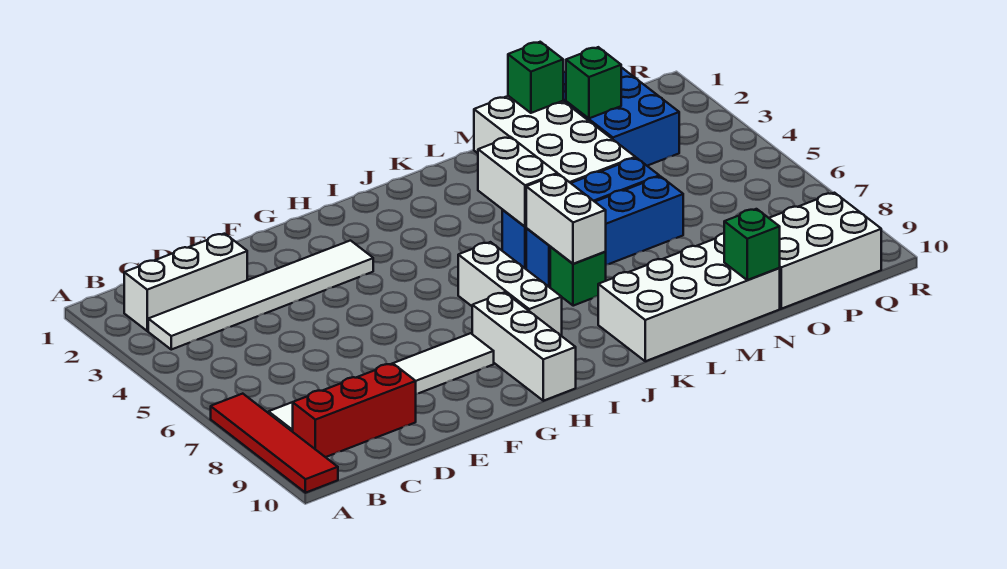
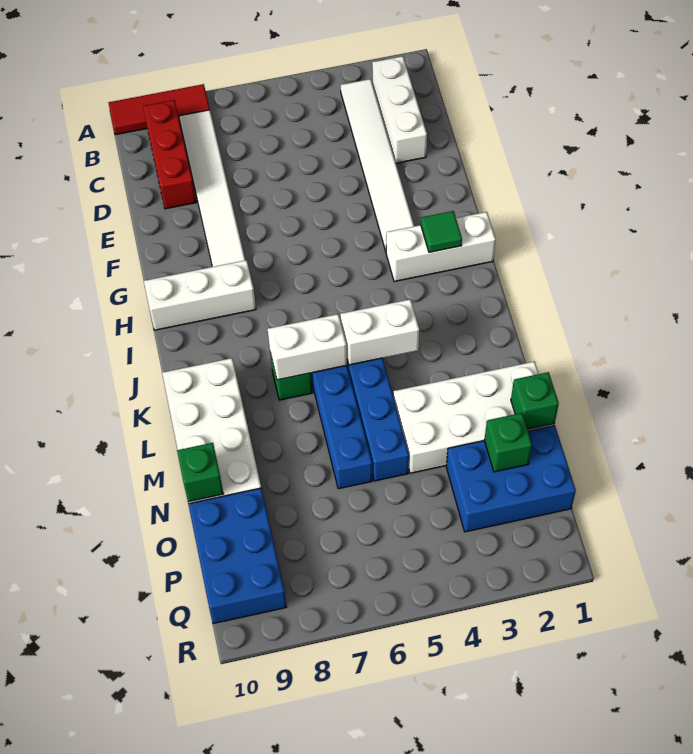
red tile A7:A10 level 1 -> red tile A8:A10 level 1
none -> green tile H2 level 2
white brick I6:I8 level 1 -> white brick H1:H3 level 1
white brick O9:Q10 level 1 -> blue brick O9:Q10 level 1

